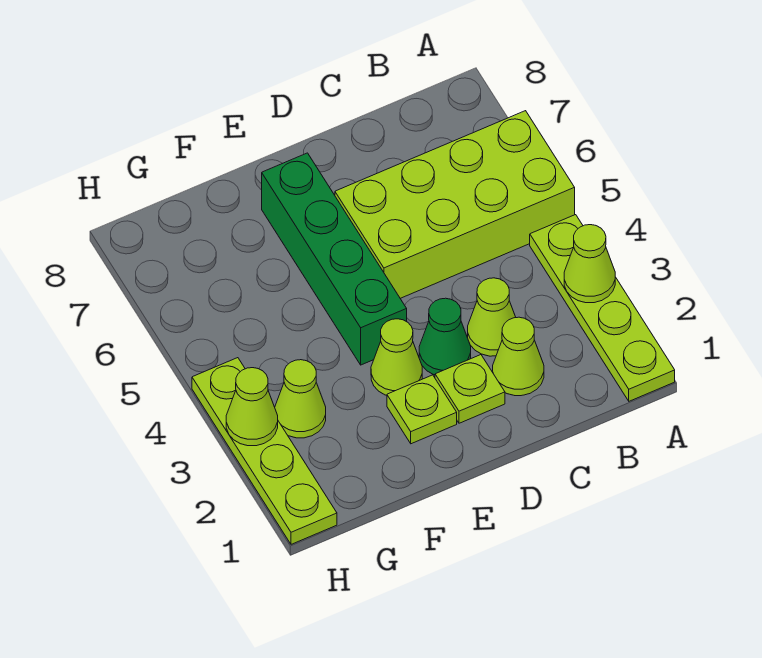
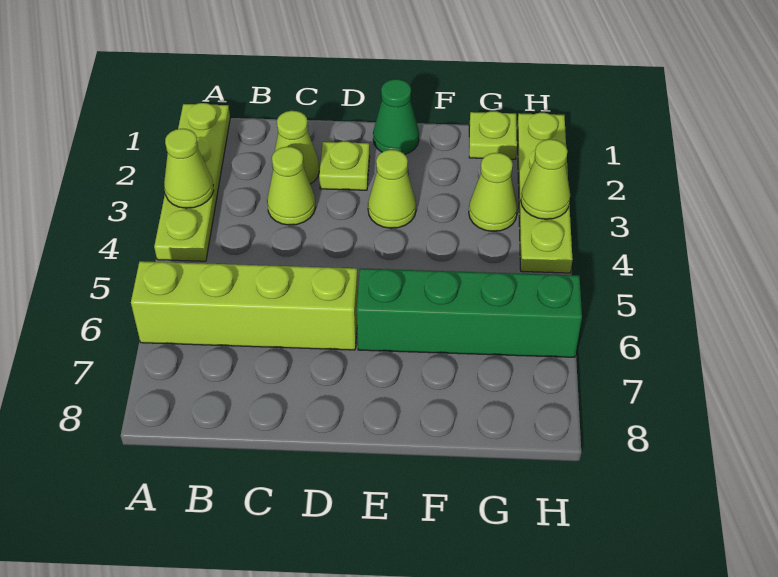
lime brick A5:D6 level 1 -> lime brick A6:D6 level 1
green cone D3 level 1 -> green cone E1 level 1
lime plate E2 level 1 -> lime plate G1 level 1
green brick E4:E7 level 1 -> green brick E6:H6 level 1

